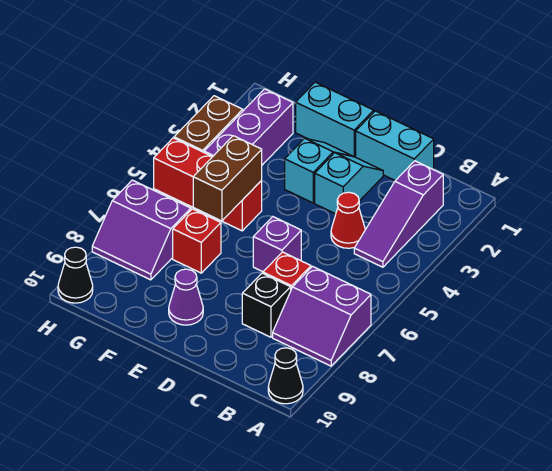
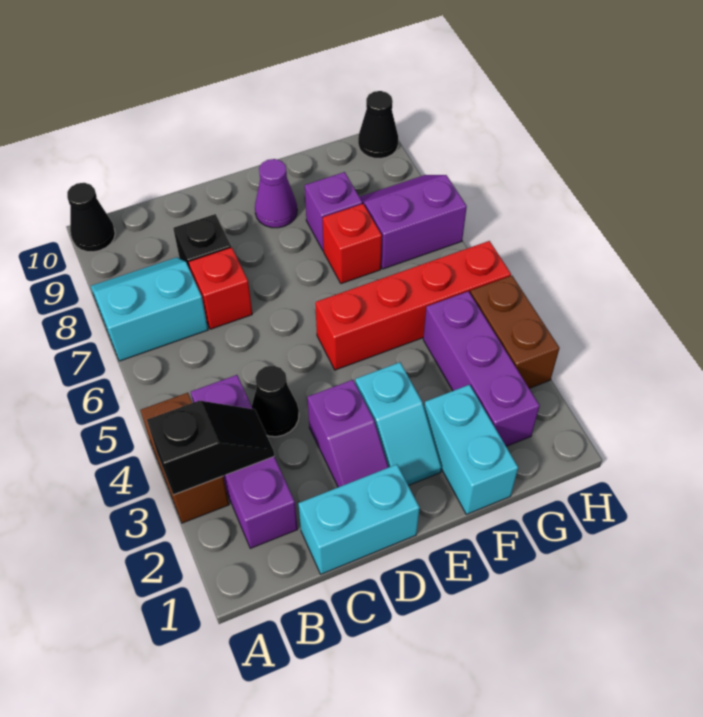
none -> black slope A3:B3 level 2 top A
purple slope A7:B8 level 1 top 7 -> cyan slope A7:B8 level 1 top 7
purple slope B2:B4 level 1 top 2 -> purple brick B2:B4 level 1
red cone C4 level 1 -> black cone C4 level 1
cyan slope D2:D3 level 1 top 3 -> purple slope D2:D3 level 1 top 3
purple brick D6 level 1 -> purple brick F8 level 1
cyan brick E1:F1 level 1 -> cyan brick F1:F2 level 1
red brick F5:H5 level 1 -> red brick E5:H5 level 1
brown brick F5:F6 level 2 -> brown brick A3:A4 level 1

